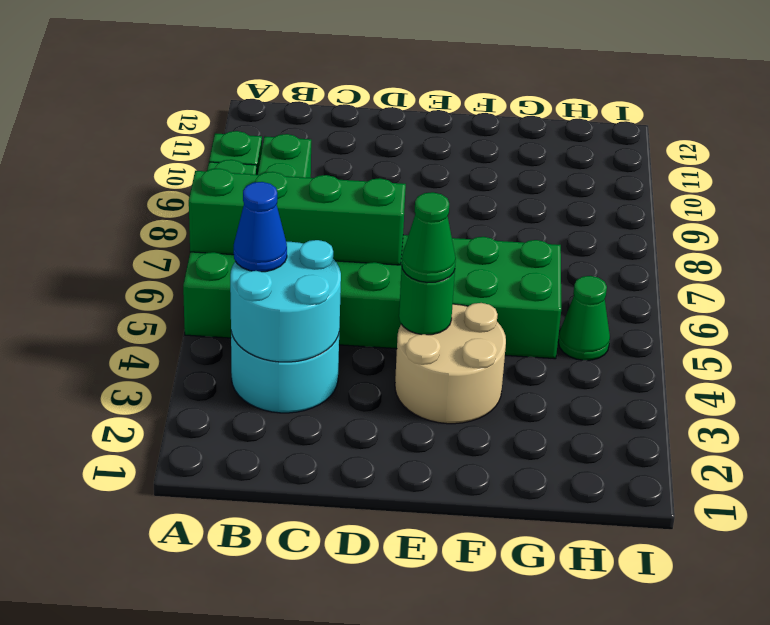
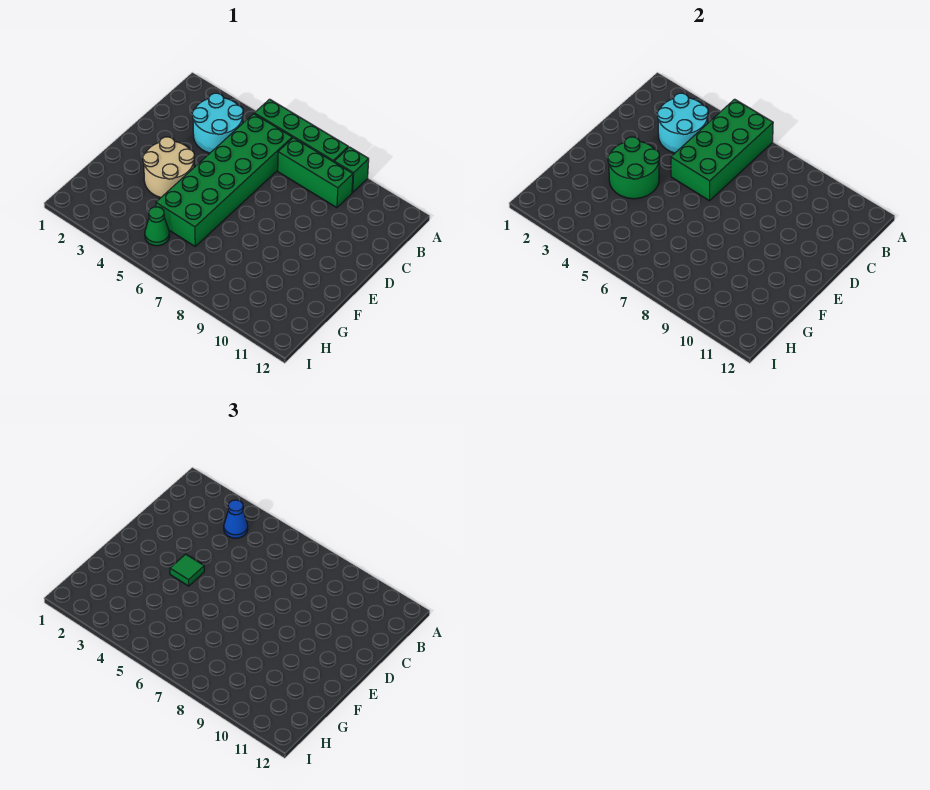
green brick A6:D6 level 2 -> green brick A5:D6 level 2
green round brick E4 level 2 -> green round brick E3:F4 level 2
green cone E4 level 3 -> green tile E4 level 3

